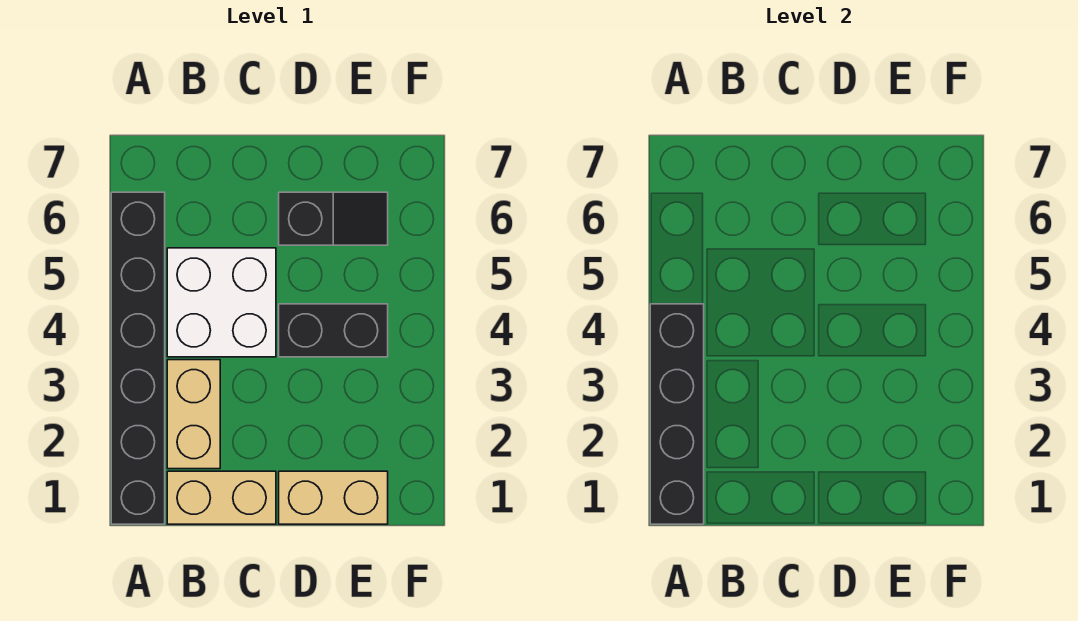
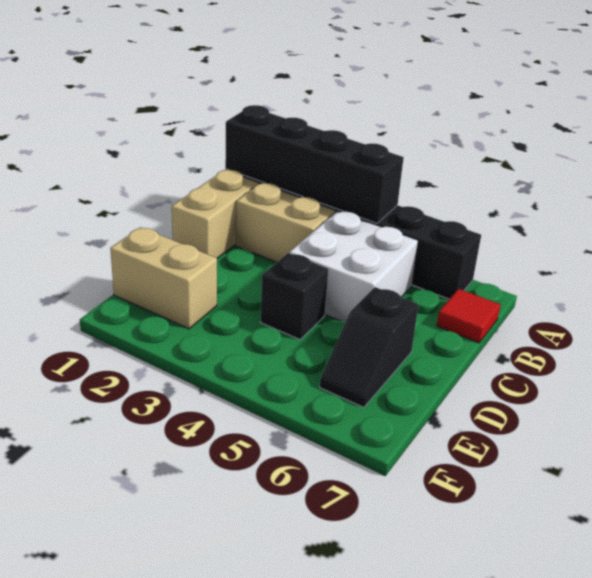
none -> red tile B7 level 1
tan brick D1:E1 level 1 -> tan brick E1:E2 level 1
black brick D4:E4 level 1 -> black brick D4 level 1

